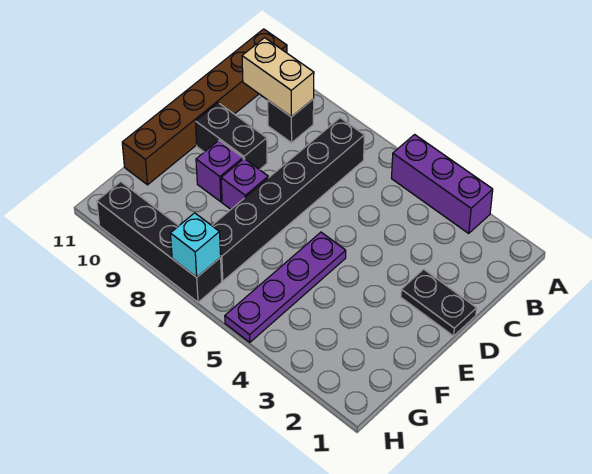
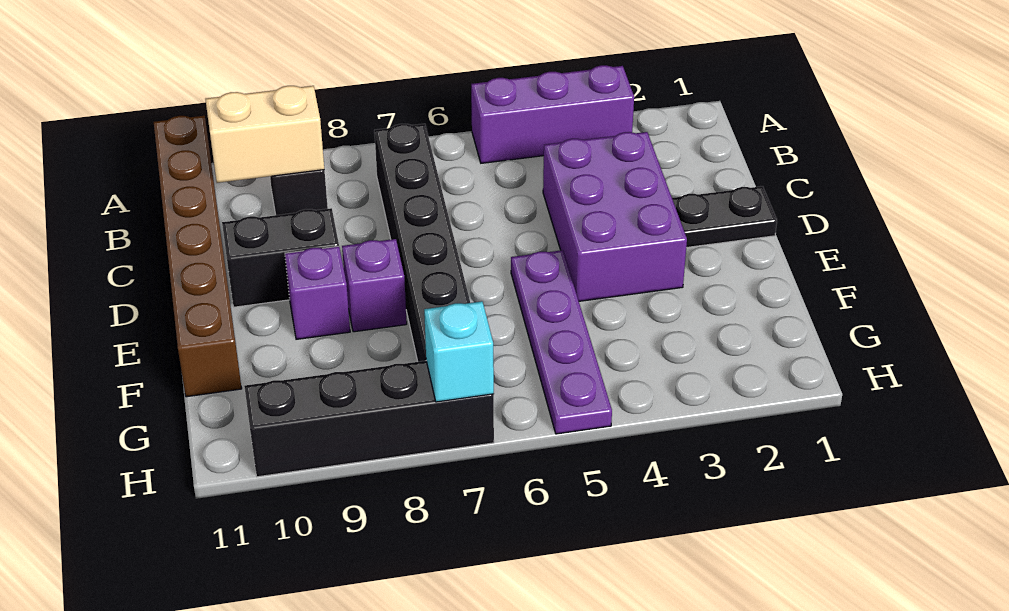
none -> purple brick C3:E4 level 1

